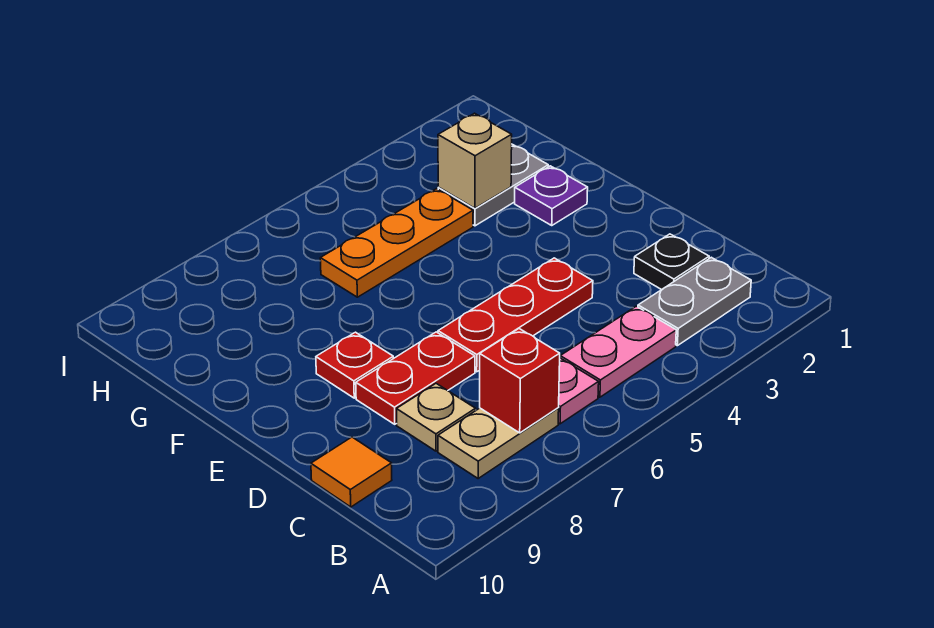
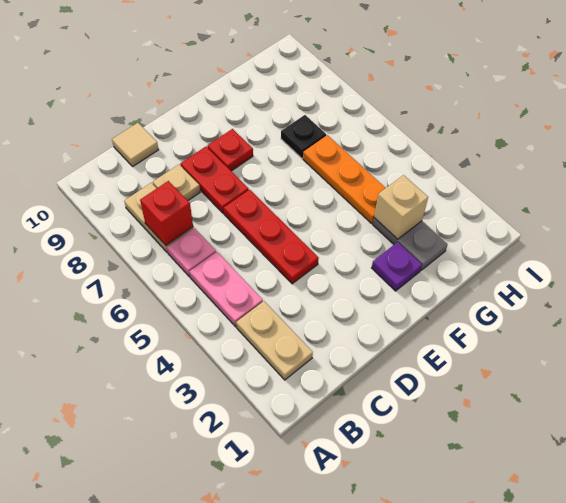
grey plate B2:B3 level 1 -> tan plate B2:B3 level 1
black plate C2 level 1 -> black plate G7 level 1
orange tile C10 level 1 -> tan tile C10 level 1

